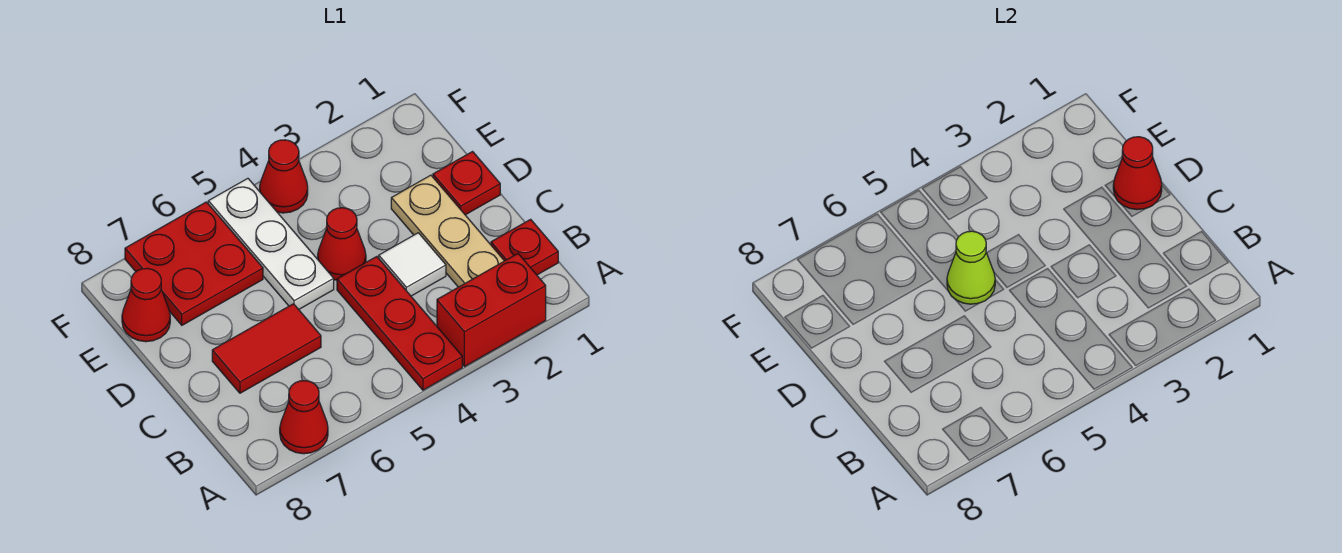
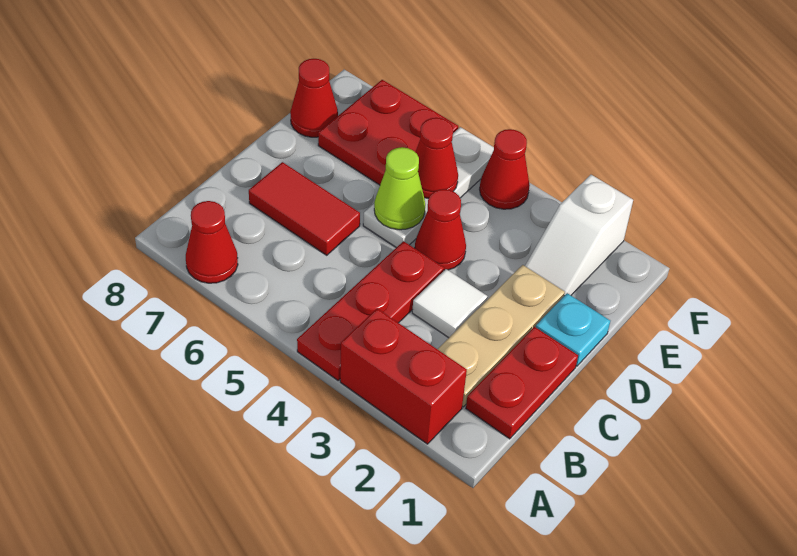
red plate B1 level 1 -> red plate B1:C1 level 1
red plate D1 level 1 -> cyan plate D1 level 1
red cone D1 level 2 -> red cone E5 level 2
none -> white slope E2:F2 level 1 top F

